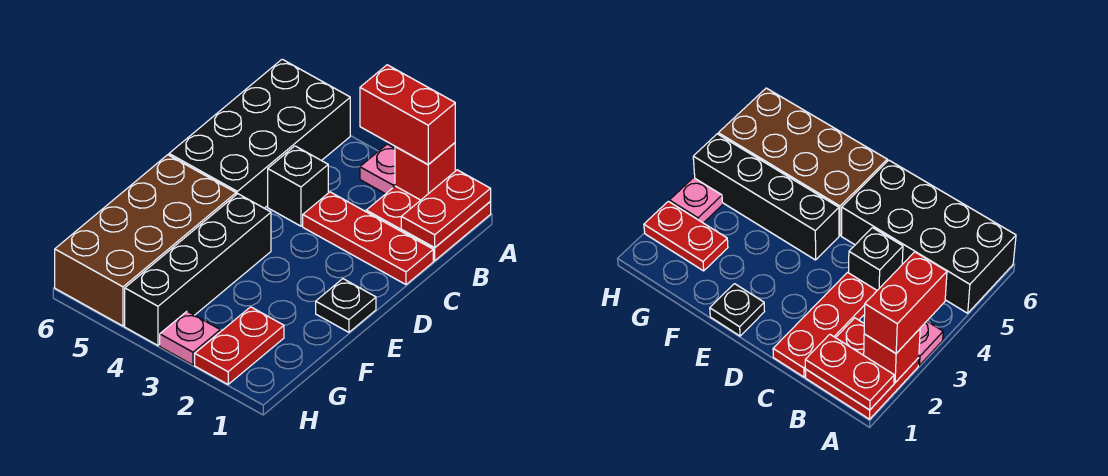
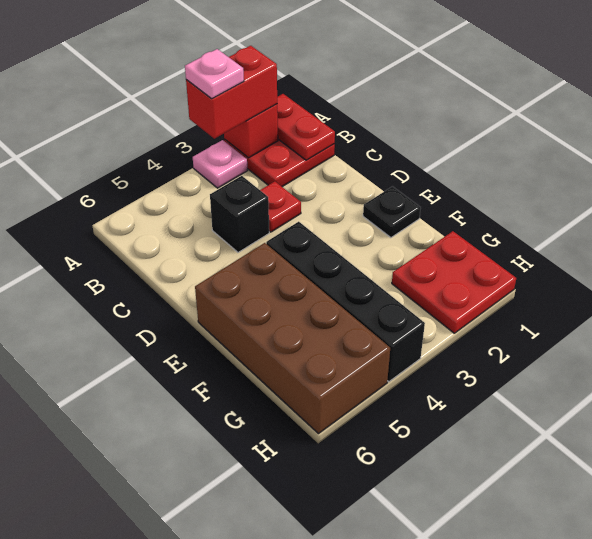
black brick A5:D6 level 1 -> none
red plate C1:C3 level 1 -> red plate C3 level 1
red plate G2:H2 level 1 -> red plate G1:H2 level 1
pink plate H3 level 1 -> pink plate A3 level 4

